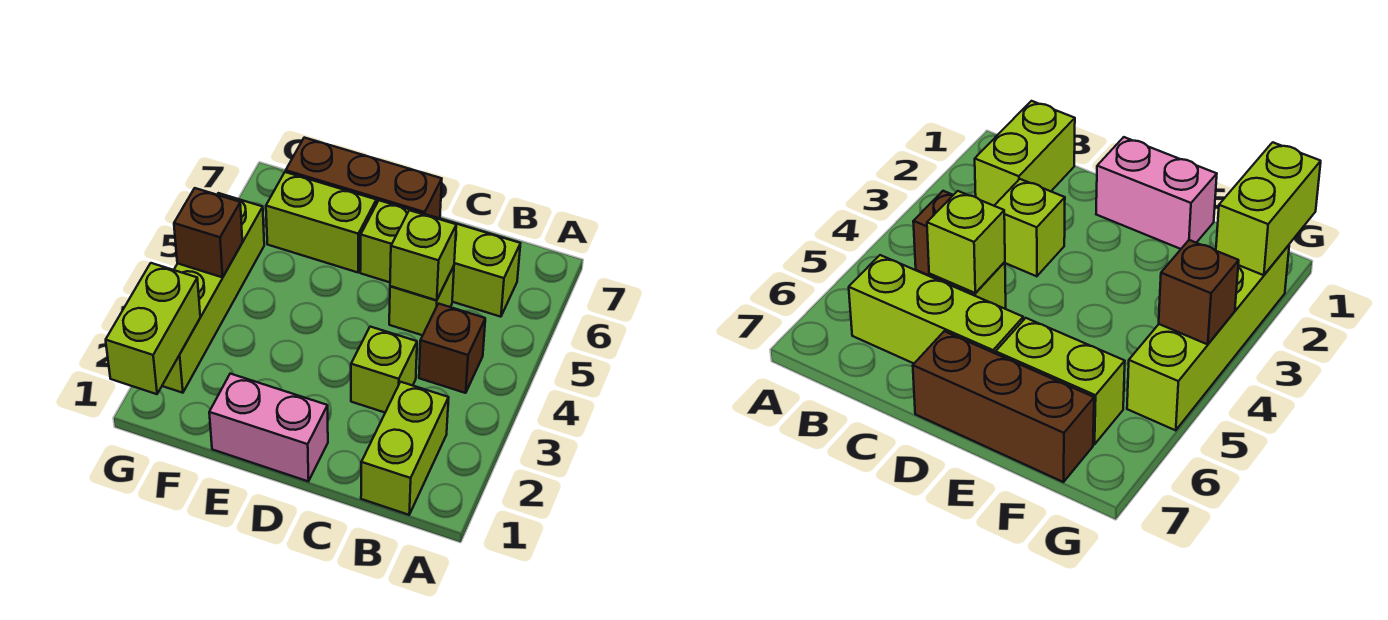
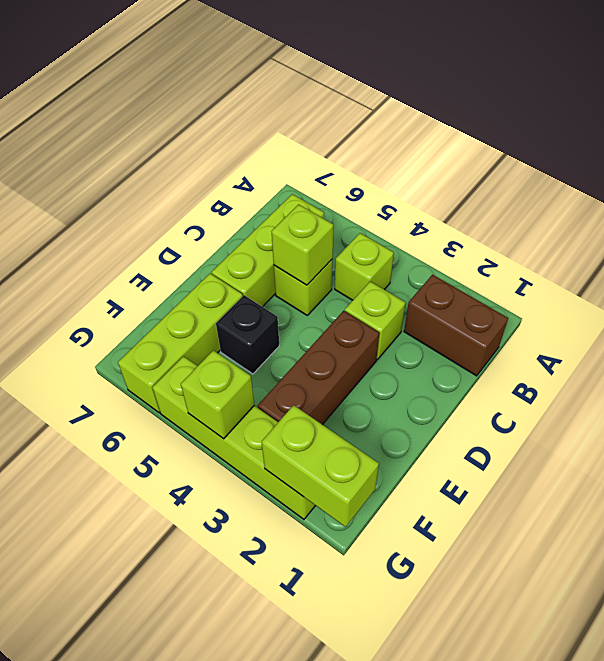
lime brick B1:B2 level 1 -> brown brick B1:B2 level 1
brown brick B4 level 1 -> lime brick B4 level 1
pink brick D1:E1 level 1 -> none
brown brick D7:F7 level 1 -> brown brick D3:F3 level 1
none -> black brick E5 level 1
lime brick E6:F6 level 1 -> lime brick E6:G6 level 1
brown brick G4 level 2 -> lime brick G4 level 2

